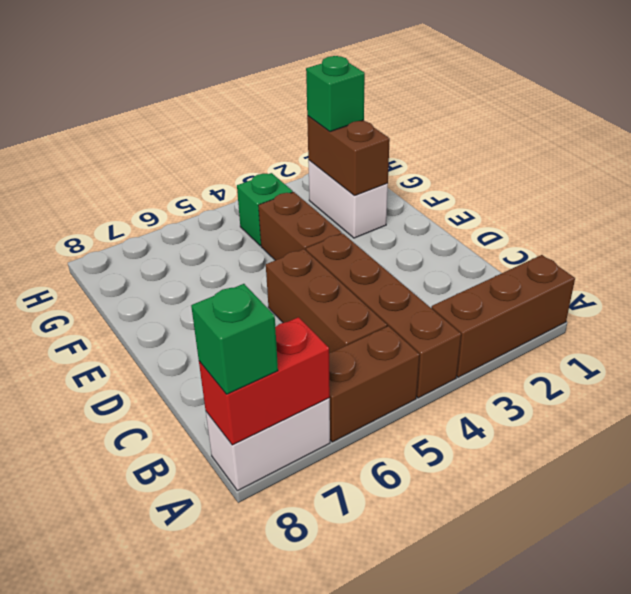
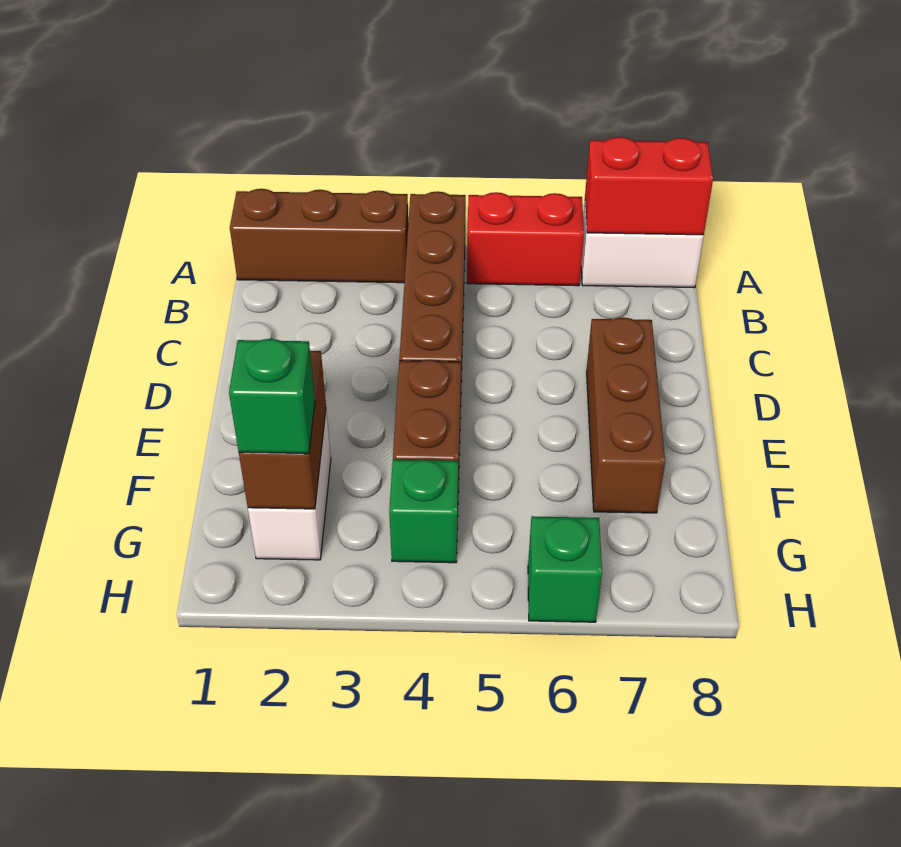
brown brick A5:A6 level 1 -> red brick A5:A6 level 1
green brick A8 level 3 -> green brick H6 level 1
brown brick B5:D5 level 1 -> brown brick D7:F7 level 1

